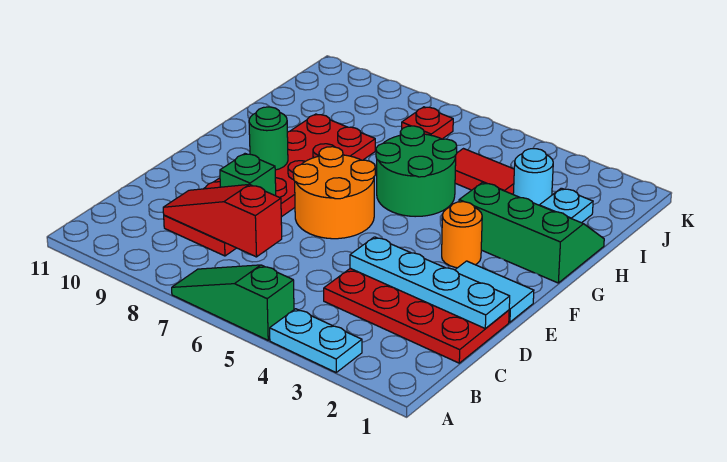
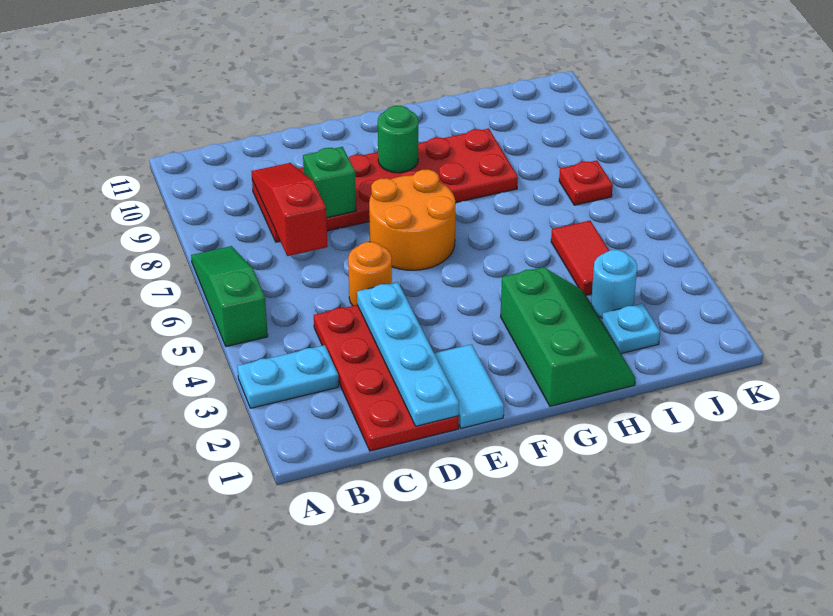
cyan plate A3:A4 level 1 -> cyan plate A3:B3 level 1
orange round brick F3 level 1 -> orange round brick D5 level 1
green round brick G5:H6 level 1 -> none

